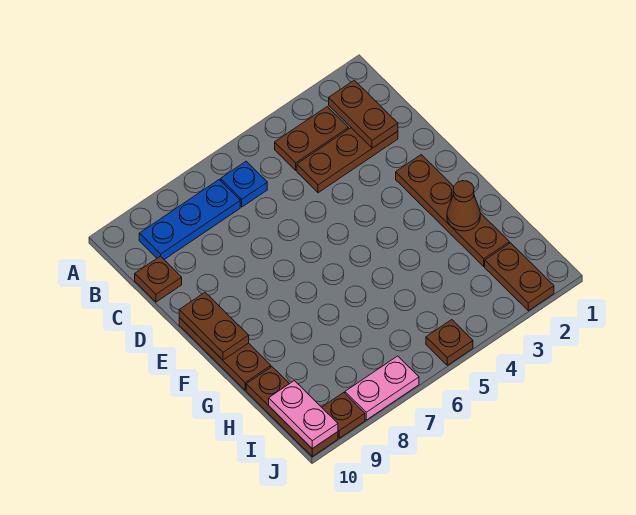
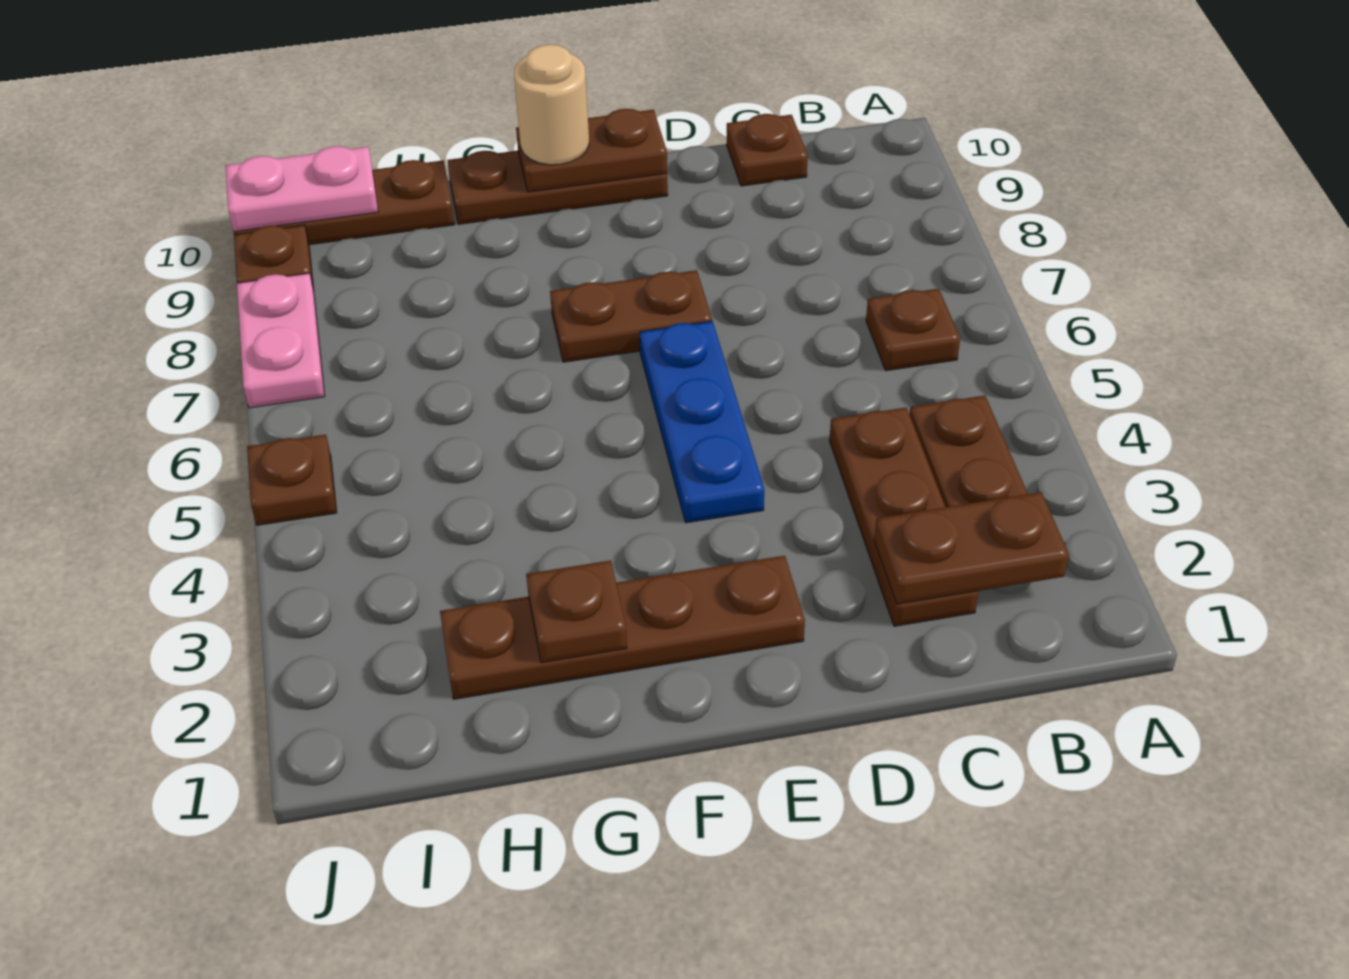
blue plate B6 level 1 -> brown plate B6 level 1
blue plate B7:B9 level 1 -> blue plate E4:E6 level 1
none -> tan round brick F10 level 3
brown cone G2 level 2 -> brown plate G2 level 2
brown plate I2:J2 level 1 -> brown plate E7:F7 level 1

